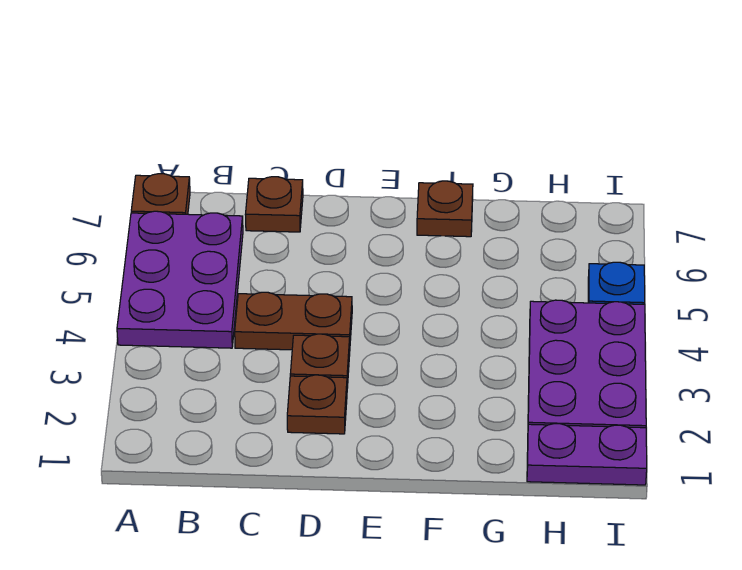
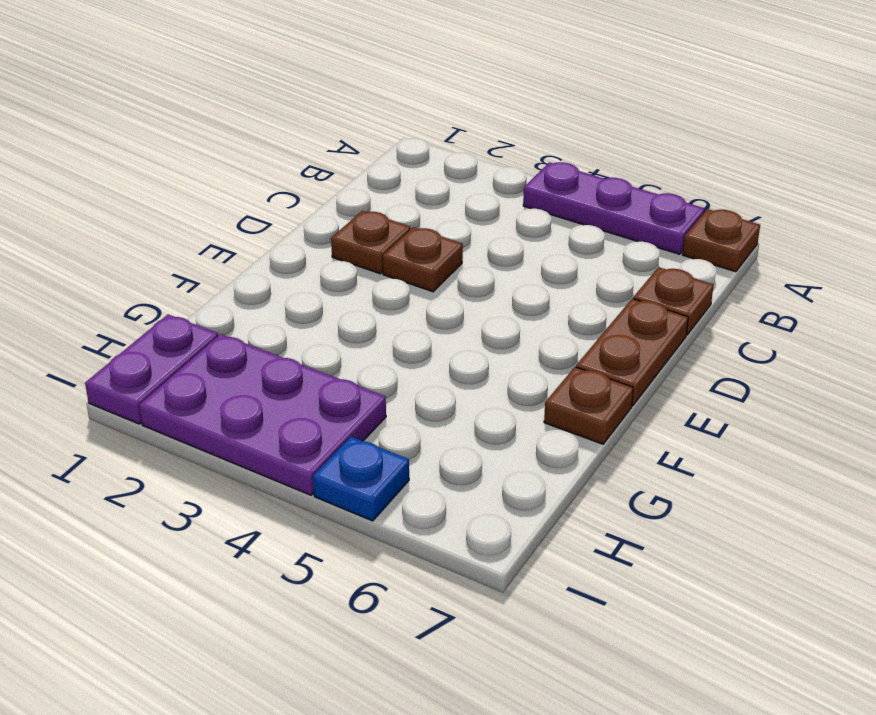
purple plate A4:B6 level 1 -> purple plate A4:A6 level 1
brown plate C4:D4 level 1 -> brown plate D7:E7 level 1

